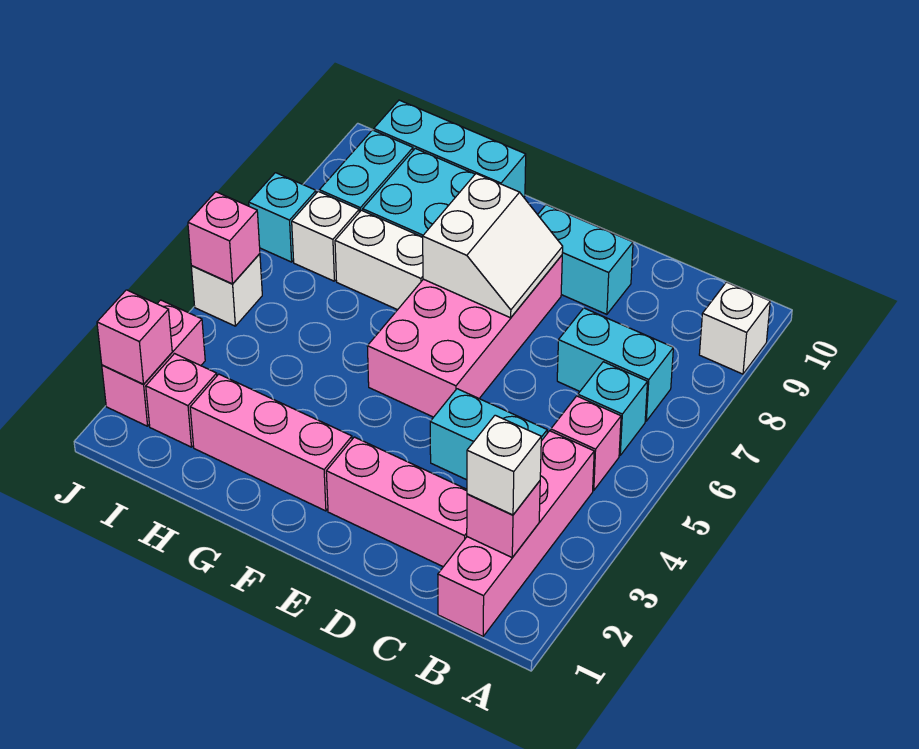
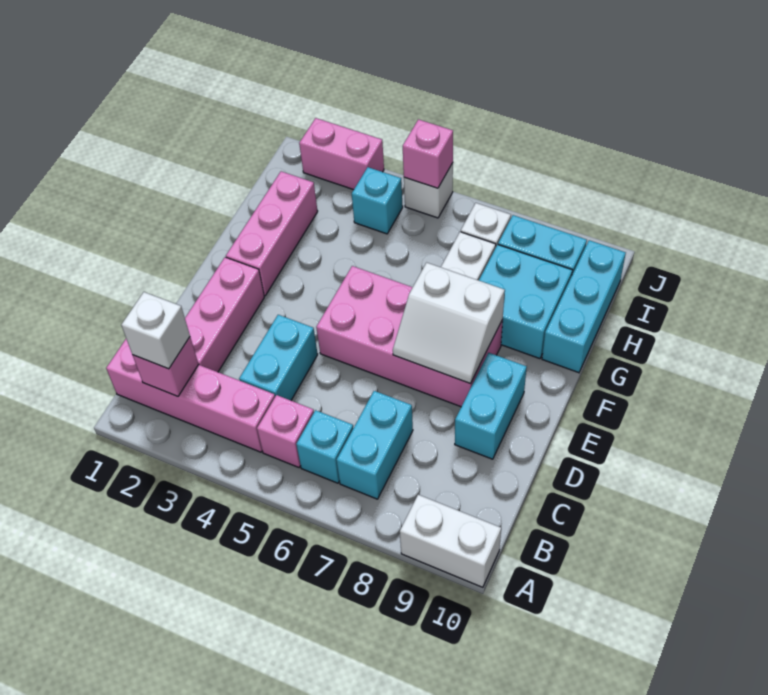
white brick A9 level 1 -> white brick A9:A10 level 1
pink brick I2 level 1 -> none
pink brick J2 level 2 -> none
cyan brick J7 level 1 -> cyan brick I4 level 1

